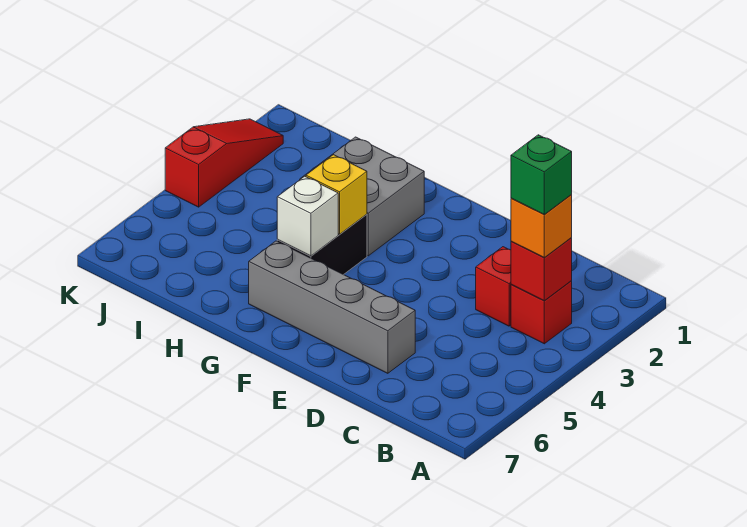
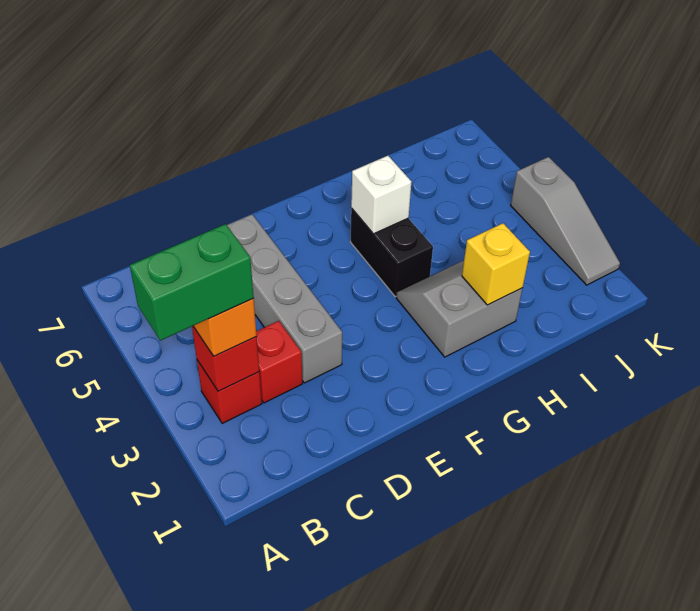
green brick B3 level 4 -> green brick A3:B3 level 4
grey brick D6:G6 level 1 -> grey brick D3:D6 level 1
grey brick G2:H3 level 1 -> grey slope G2:H3 level 1 top 2
yellow brick G4 level 2 -> yellow brick H2 level 2
red slope K2:K4 level 1 top 4 -> grey slope K2:K4 level 1 top 4

